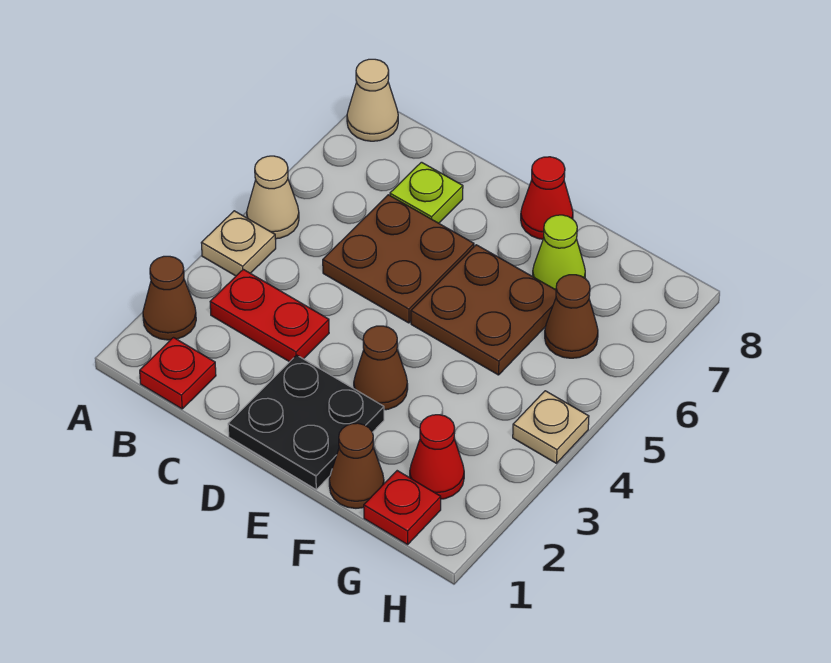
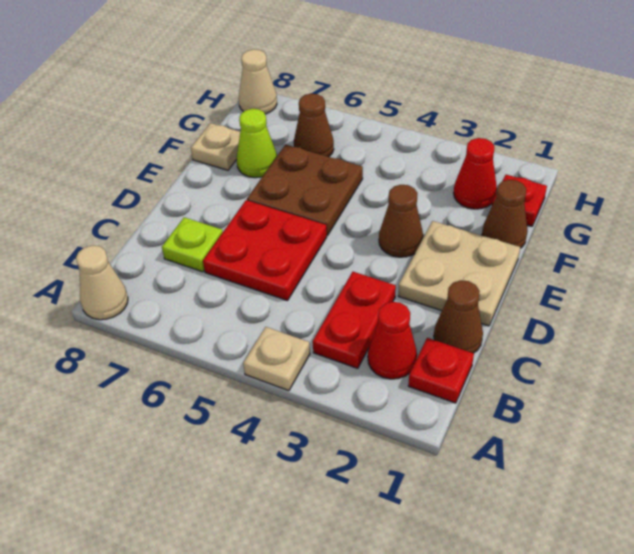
brown cone A2 level 1 -> brown cone C1 level 1
tan cone A5 level 1 -> tan cone H8 level 1
brown plate C5:D6 level 1 -> red plate C5:D6 level 1
black plate D1:E2 level 1 -> tan plate D1:E2 level 1
red cone E8 level 1 -> red cone B2 level 1
tan plate H4 level 1 -> tan plate F8 level 1

